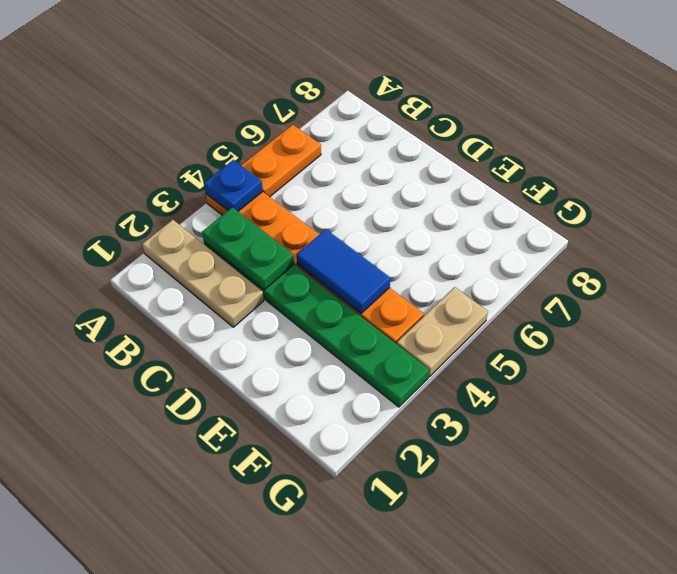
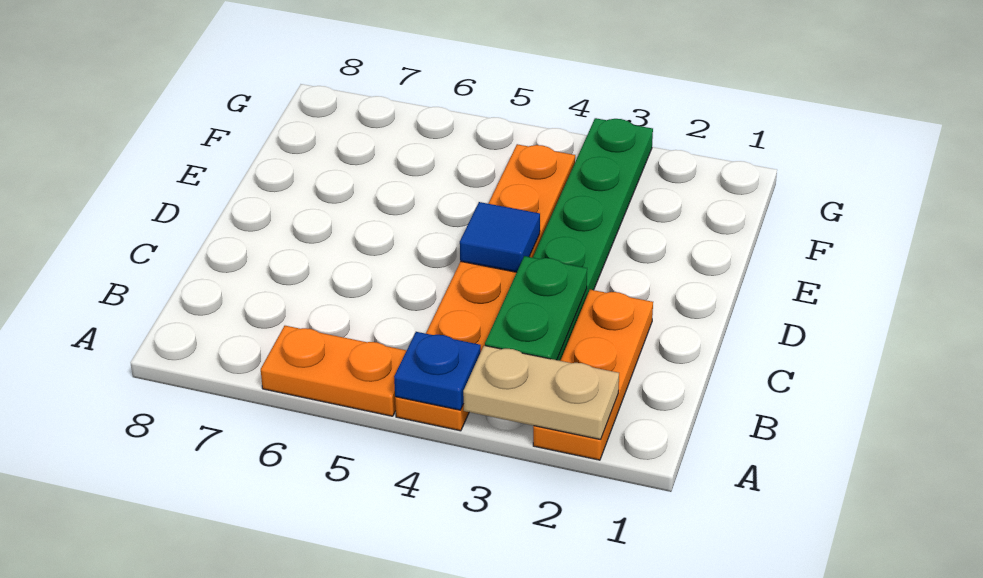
tan plate A2:C2 level 1 -> orange plate A2:C2 level 1
blue tile D4:E4 level 2 -> blue tile D4 level 2
tan plate G4:G5 level 1 -> tan plate A2:A3 level 2

